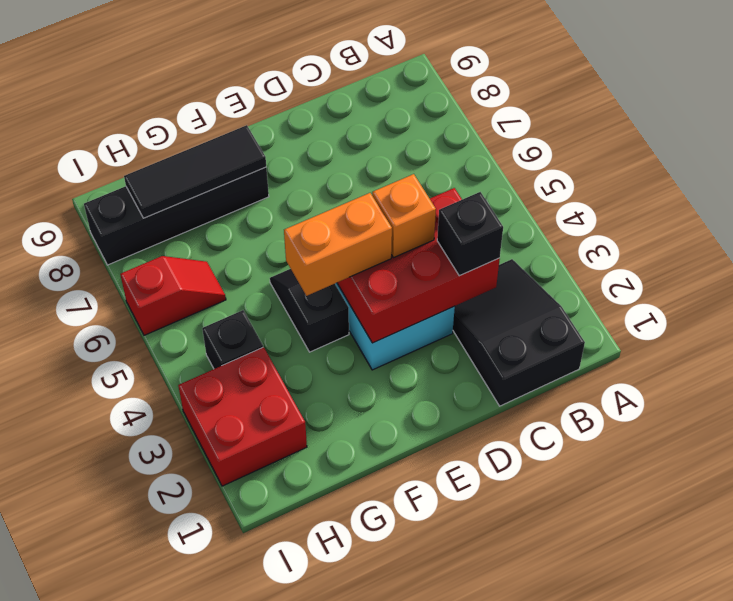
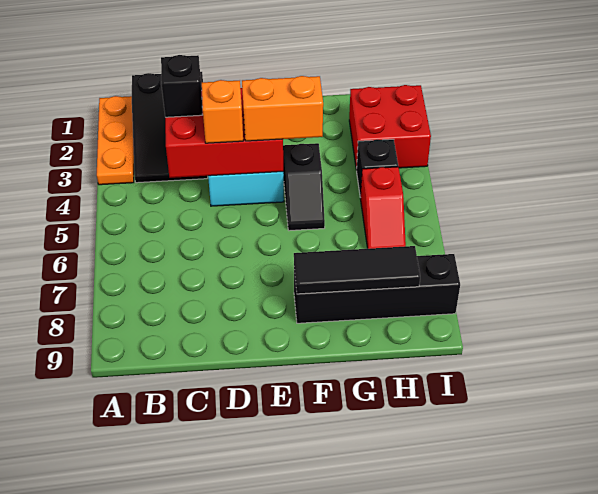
none -> orange plate A1:A3 level 1
red slope H6:I6 level 1 top I -> red slope H5:H6 level 1 top 5

